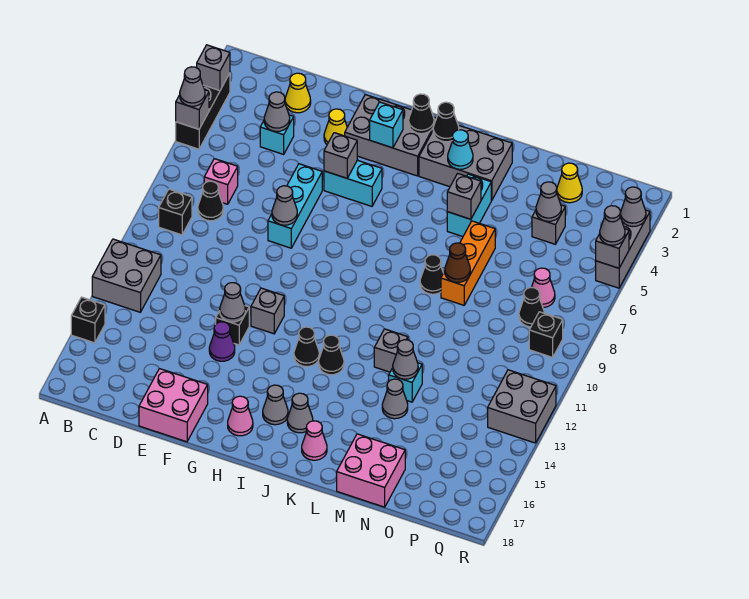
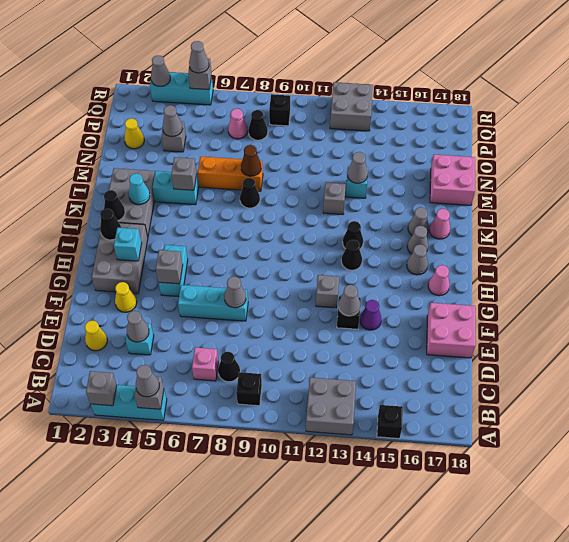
black brick A3:A5 level 1 -> cyan brick A3:A5 level 1
grey cone M14 level 1 -> grey cone K16 level 1
grey brick R3:R5 level 1 -> cyan brick R3:R5 level 1

